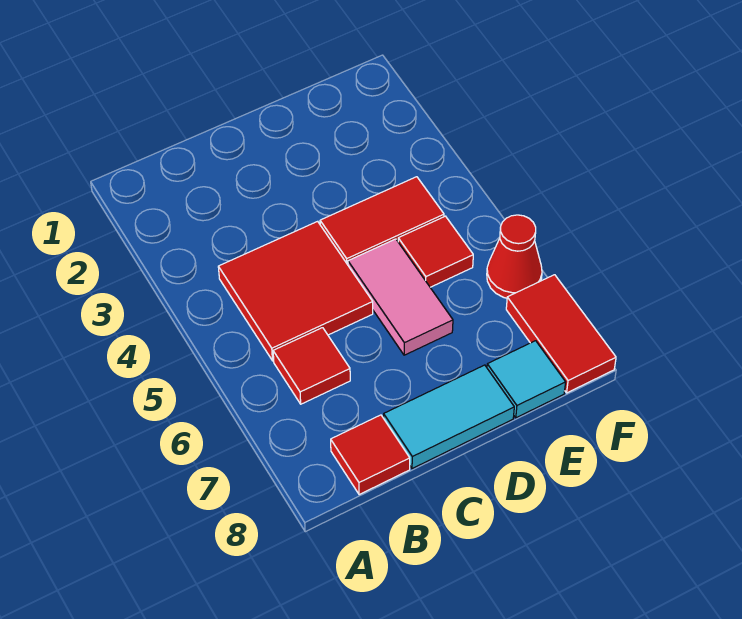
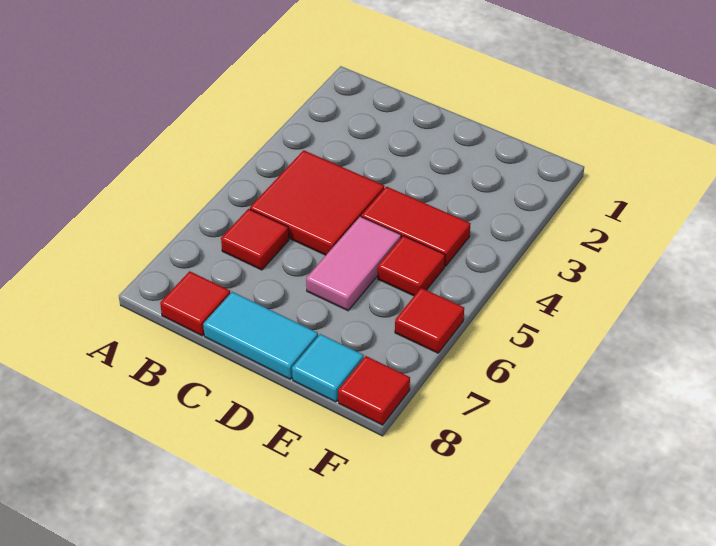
red cone F6 level 1 -> red tile F6 level 1
red tile F7:F8 level 1 -> red tile F8 level 1

